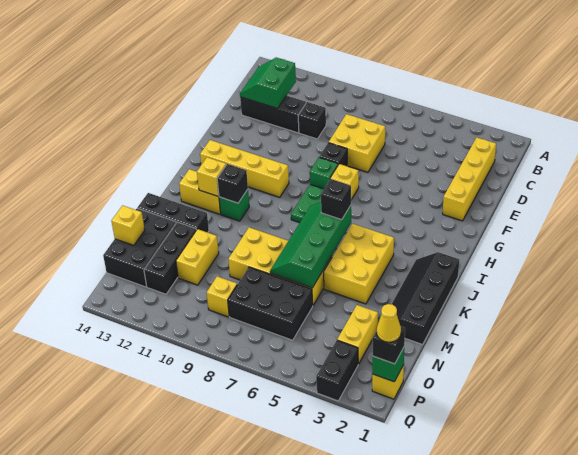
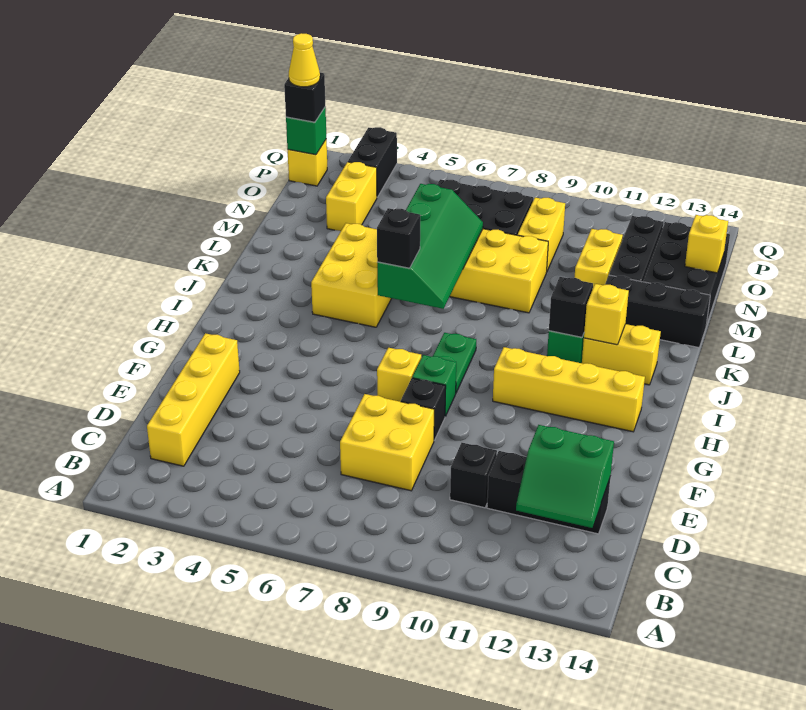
green slope C12:D13 level 2 top 12 -> green slope C12:D13 level 2 top D
black slope J1:M2 level 1 top 1 -> none
yellow brick O9 level 1 -> yellow brick N9:O9 level 1

